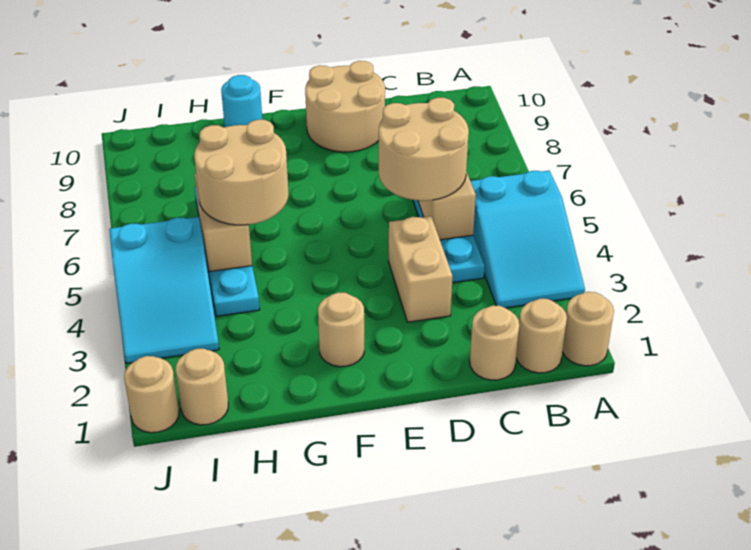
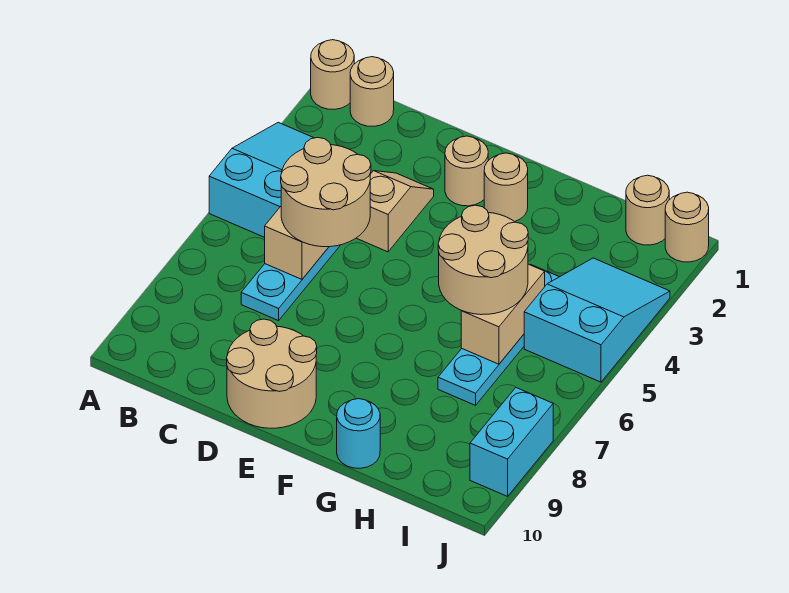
tan round brick C1 level 1 -> tan round brick E2 level 1
tan brick D3:D4 level 1 -> tan slope D3:D4 level 1 top 4
none -> cyan brick J8:J9 level 1

